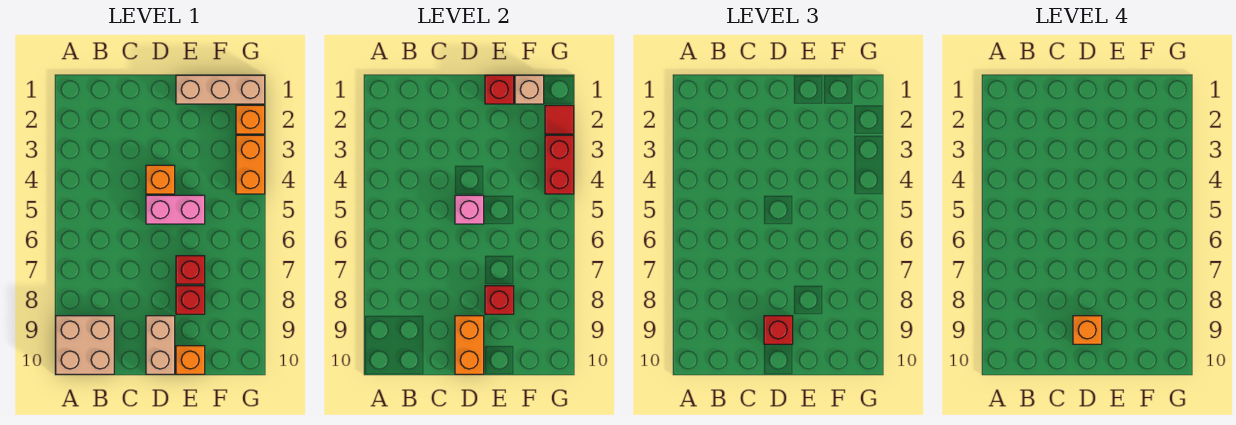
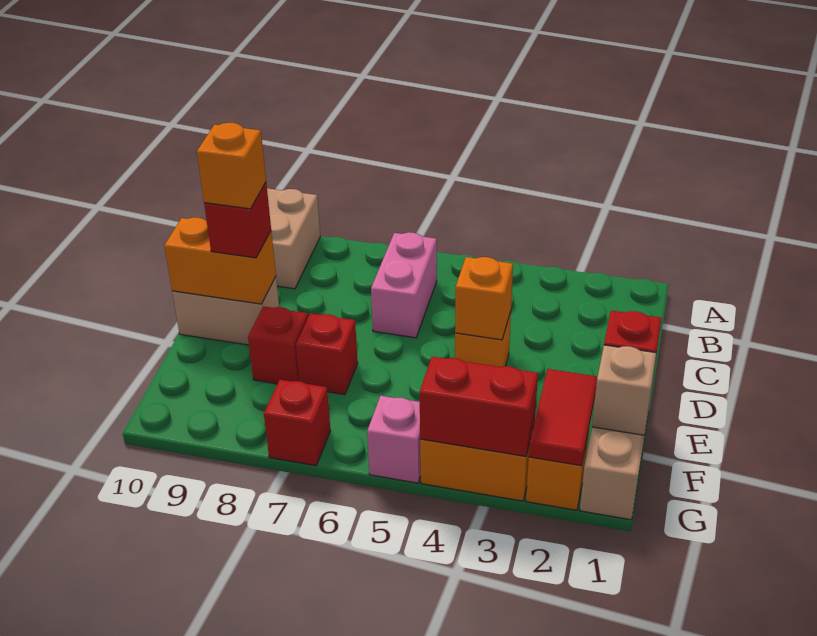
pink brick D5:E5 level 1 -> pink brick B6:C6 level 1
pink brick D5 level 2 -> pink brick G5 level 1
red brick E8 level 2 -> red brick G7 level 1
orange brick E10 level 1 -> orange brick D4 level 2
red tile G2 level 2 -> red tile F2:G2 level 2

